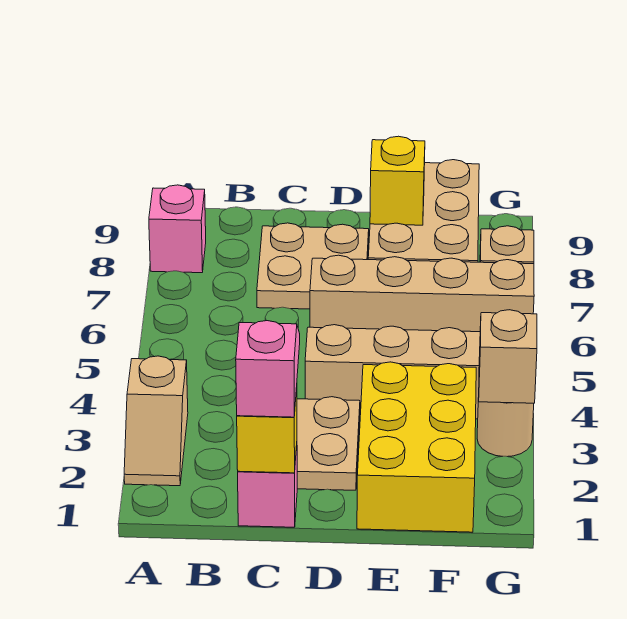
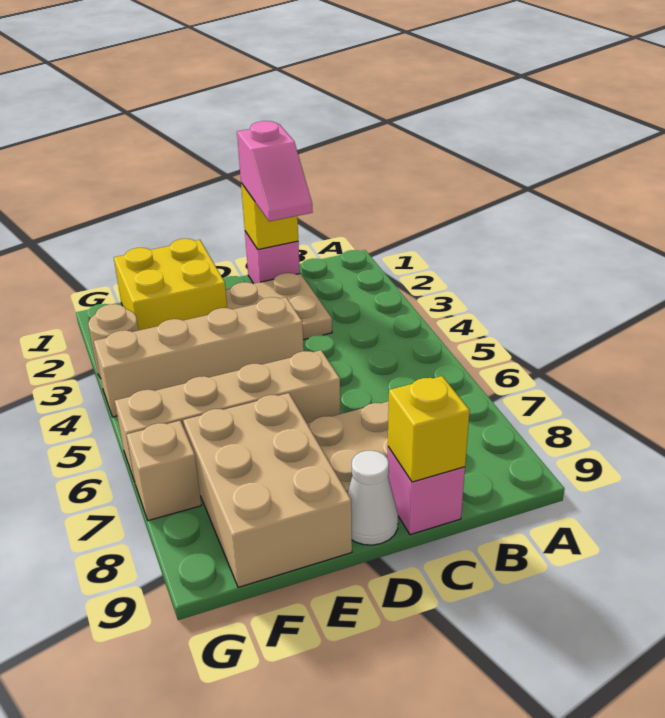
tan slope A2:A3 level 1 top 3 -> none
pink brick A8 level 1 -> pink brick C9 level 1
none -> white cone D9 level 1
yellow brick E1:F3 level 1 -> yellow brick E1:F2 level 1
yellow brick E8 level 2 -> yellow brick C9 level 2
tan brick G3 level 2 -> none

